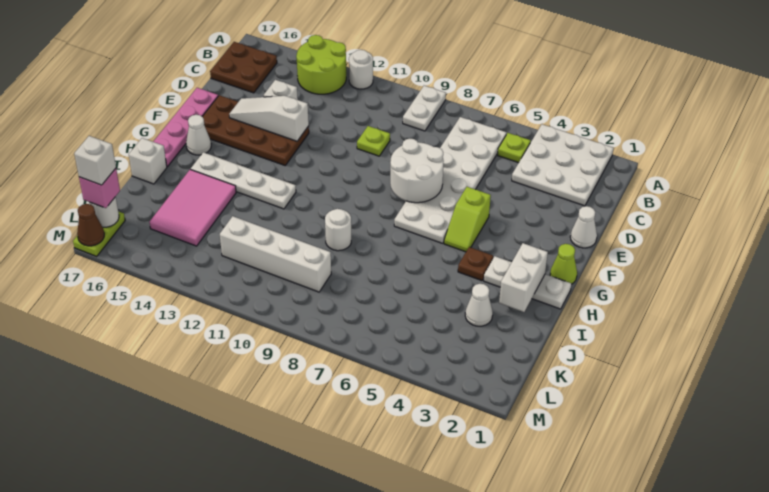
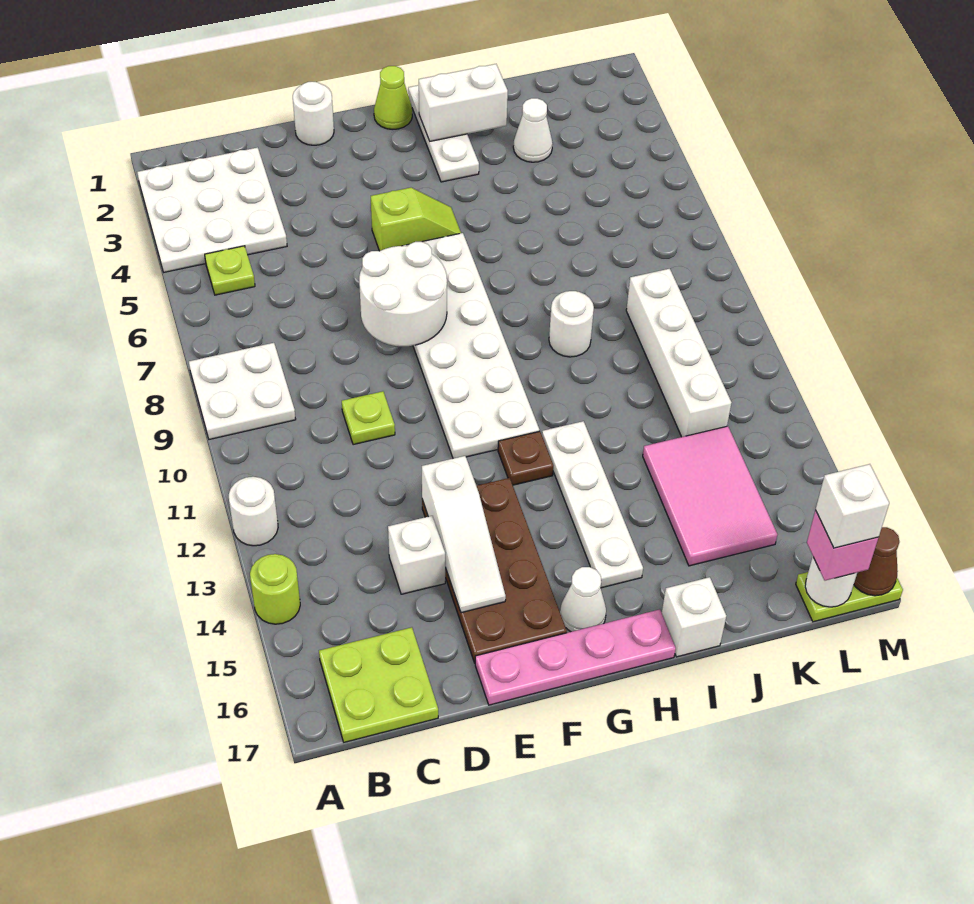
white plate A9:B9 level 1 -> white plate A8:B9 level 1
lime round brick A13:B14 level 1 -> lime round brick A14 level 1
white plate B6:G7 level 1 -> white plate F6:G11 level 1
brown plate B16:C17 level 1 -> lime plate B16:C17 level 1
white cone E1 level 1 -> white round brick E1 level 1
brown plate H4 level 1 -> brown plate G12 level 1
pink tile I14:K15 level 1 -> pink tile J13:K15 level 1

